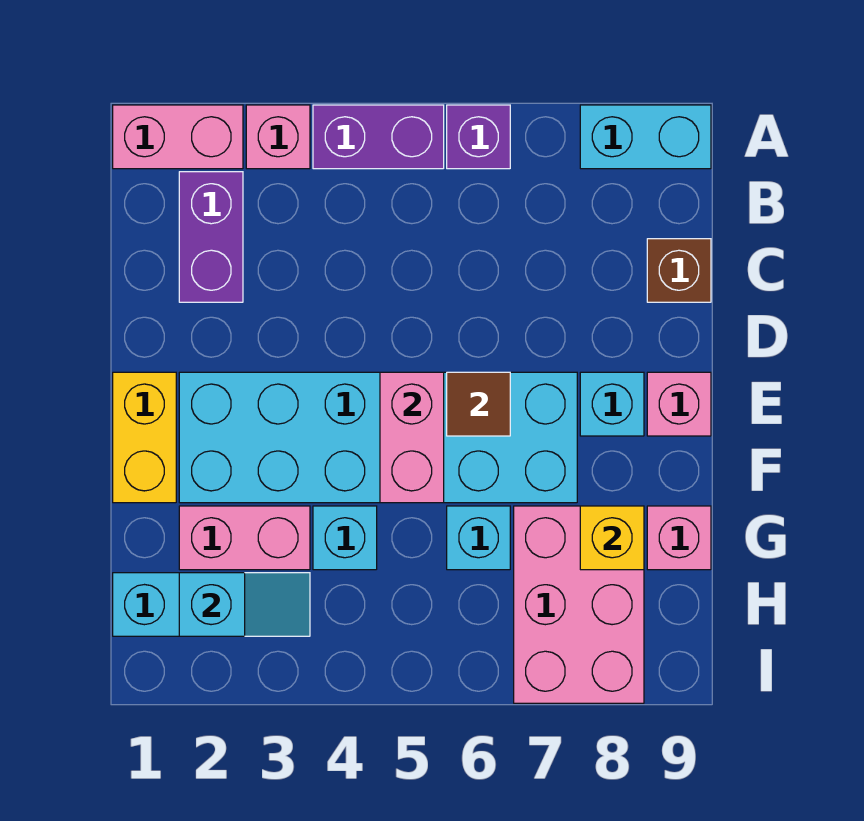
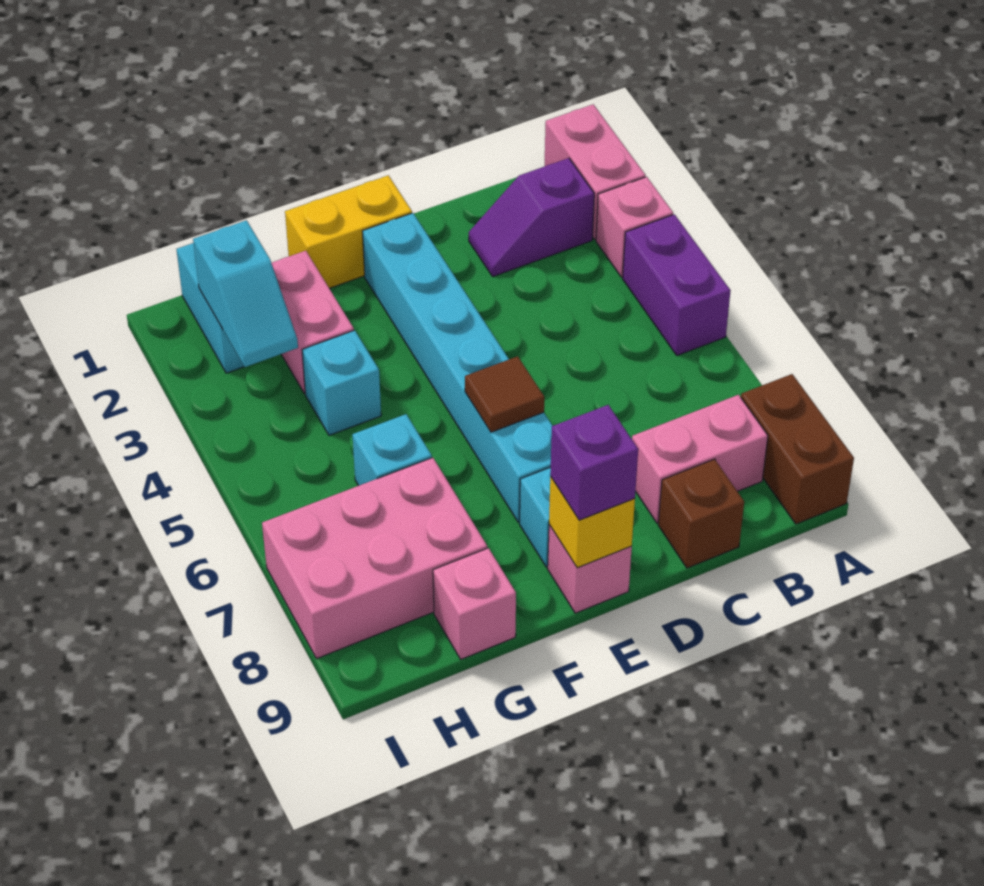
purple brick A6 level 1 -> purple brick E9 level 3
cyan brick A8:A9 level 1 -> brown brick A8:A9 level 1
purple brick B2:C2 level 1 -> purple slope B2:C2 level 1 top B
cyan brick E2:F7 level 1 -> cyan brick E2:E7 level 1
pink brick E5:F5 level 2 -> pink brick B8:C8 level 1
yellow brick G8 level 2 -> yellow brick E9 level 2

